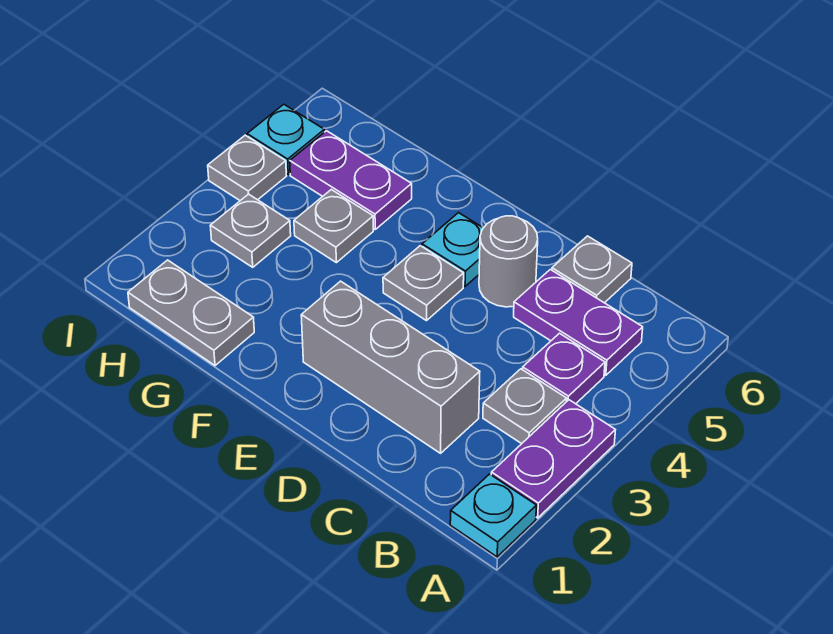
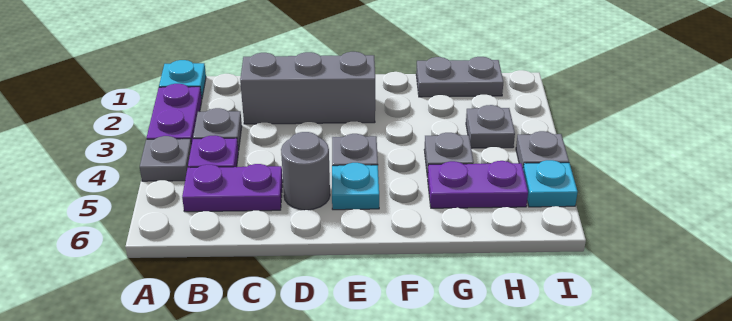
grey plate C6 level 1 -> grey plate A4 level 1

